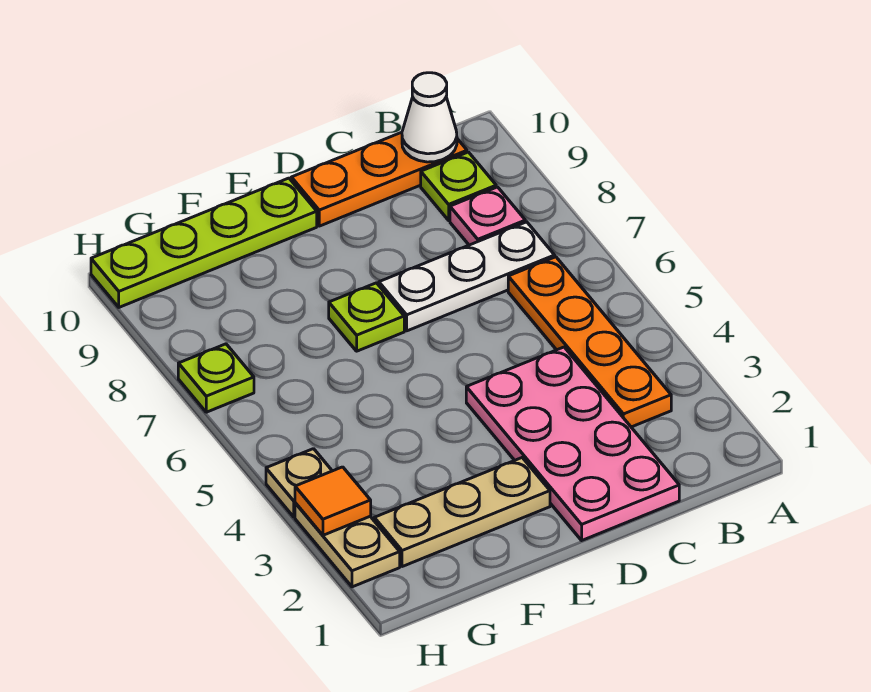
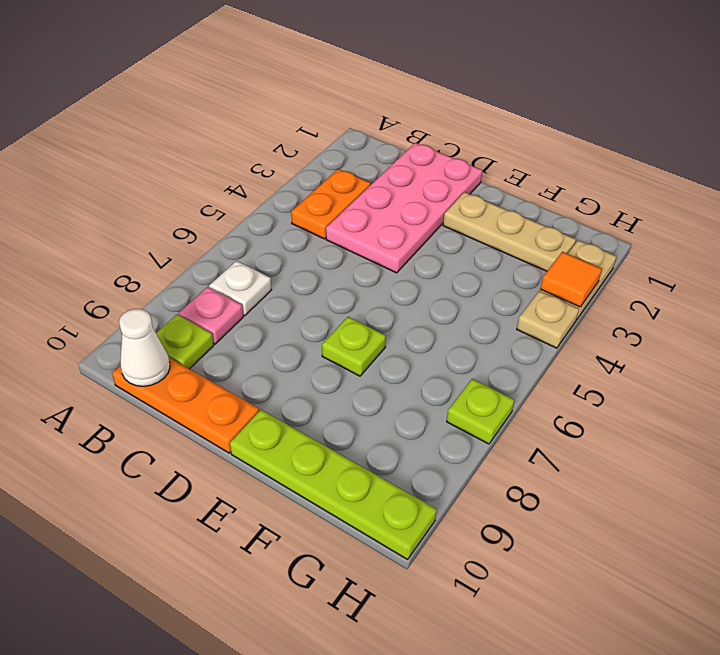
orange plate B3:B6 level 1 -> orange plate B3:B4 level 1
white plate B7:D7 level 1 -> white plate B7 level 1

